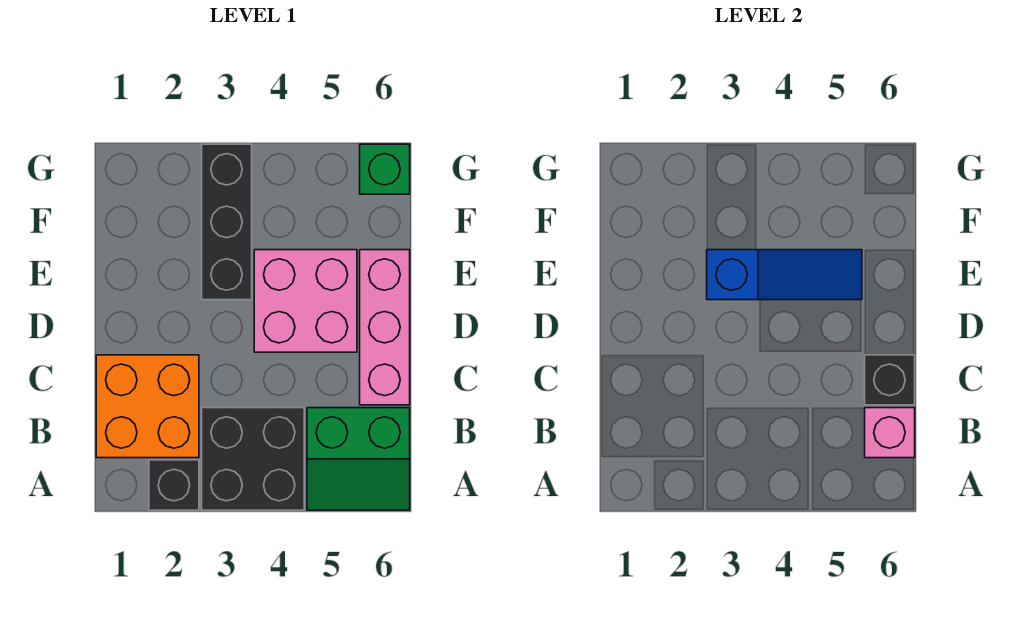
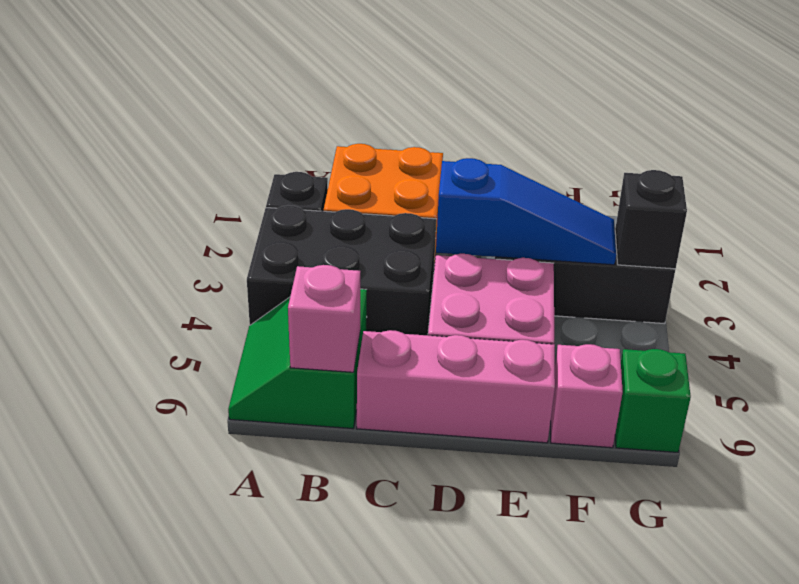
black brick A3:B4 level 1 -> black brick A3:C4 level 1
black brick C6 level 2 -> black brick G3 level 2
blue slope E3:E5 level 2 top 3 -> blue slope D3:F3 level 2 top D
none -> pink brick F6 level 1

